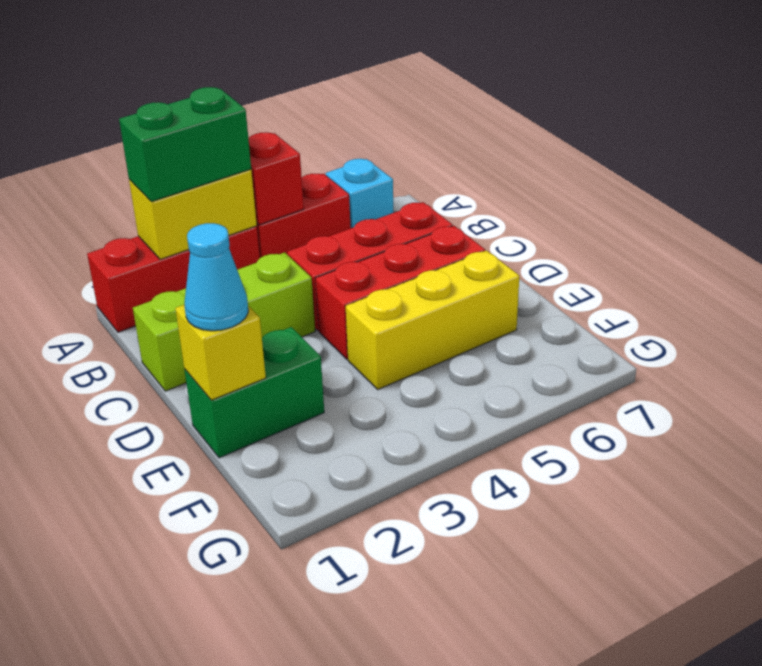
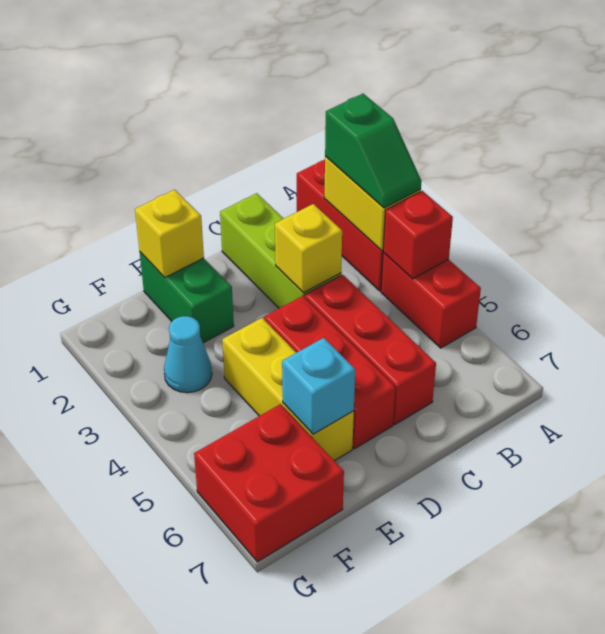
green brick A2:A3 level 3 -> green slope A2:A3 level 3 top 2
cyan brick A6 level 1 -> cyan brick E6 level 2
none -> yellow brick C3 level 2
cyan cone E1 level 3 -> cyan cone F3 level 1
none -> red brick F6:G7 level 1

